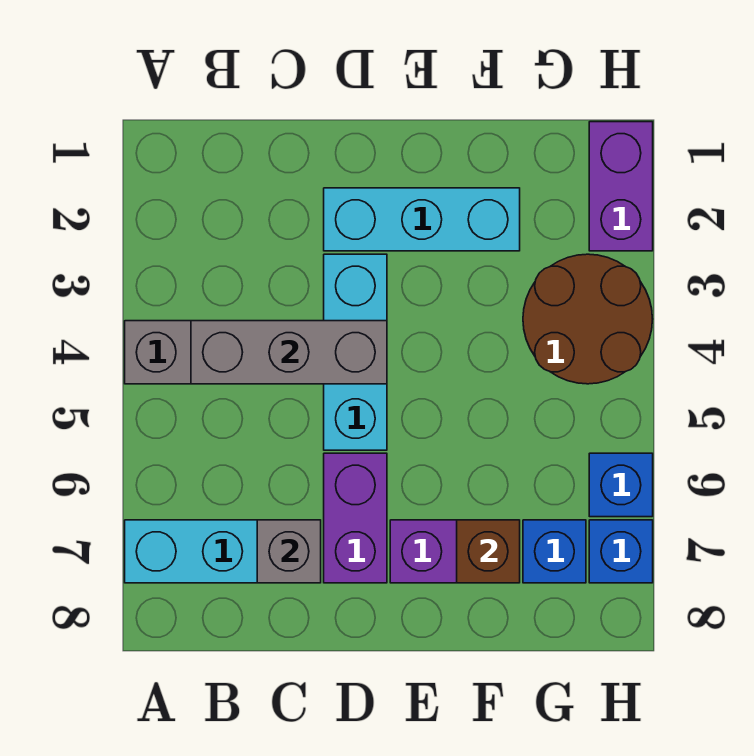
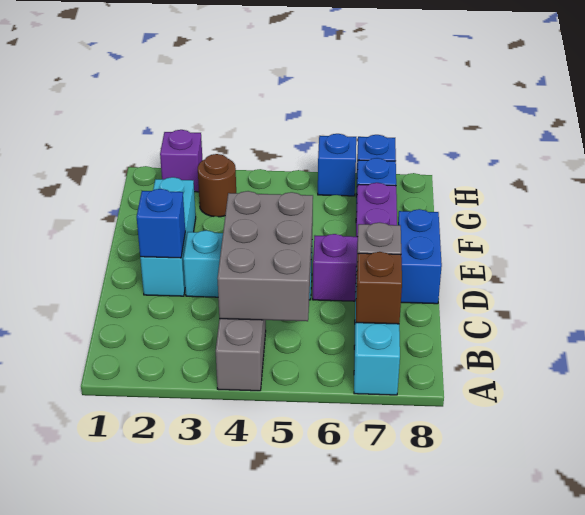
grey brick B4:D4 level 2 -> grey brick B4:D5 level 2
none -> blue brick D2 level 2
none -> blue brick D8:E8 level 1
brown brick F7 level 2 -> brown brick B7 level 2
brown round brick G3:H4 level 1 -> brown round brick G3 level 1
purple brick H1:H2 level 1 -> purple brick H2 level 1

